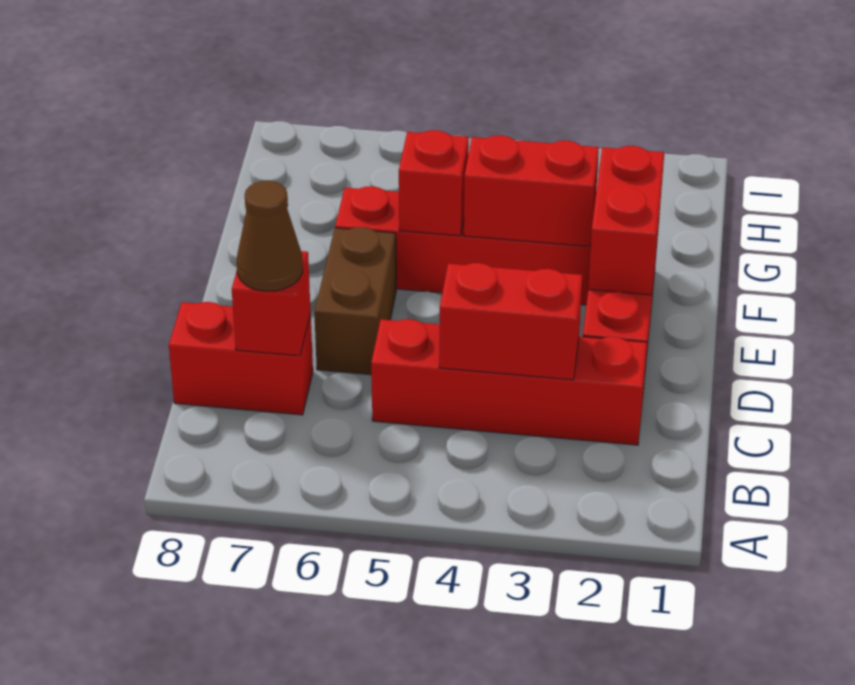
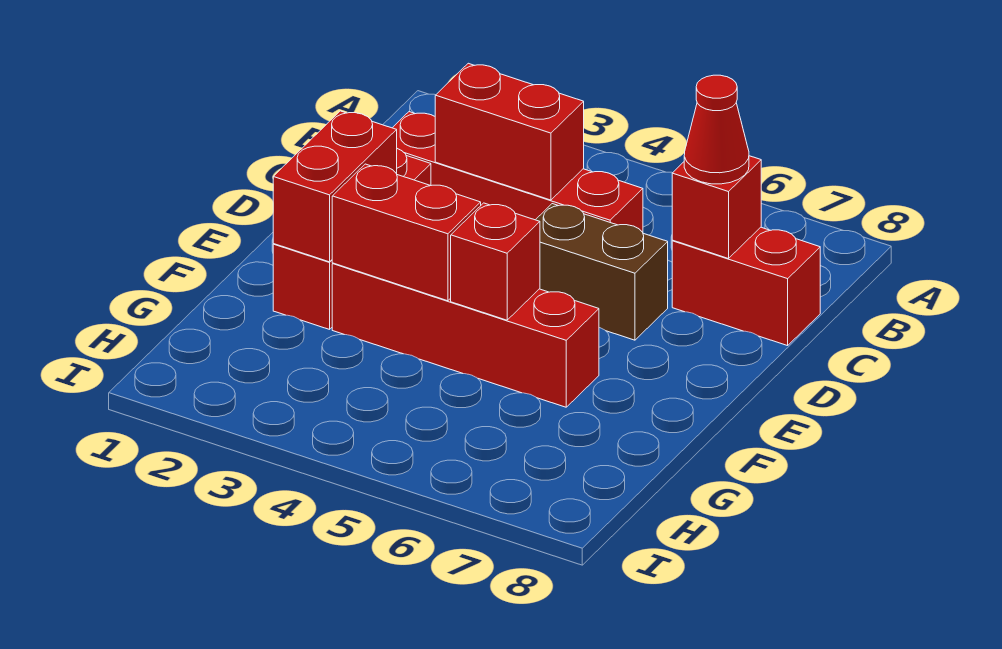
brown cone C7 level 3 -> red cone C7 level 3
brown brick D6:E6 level 1 -> brown brick D5:D6 level 1

